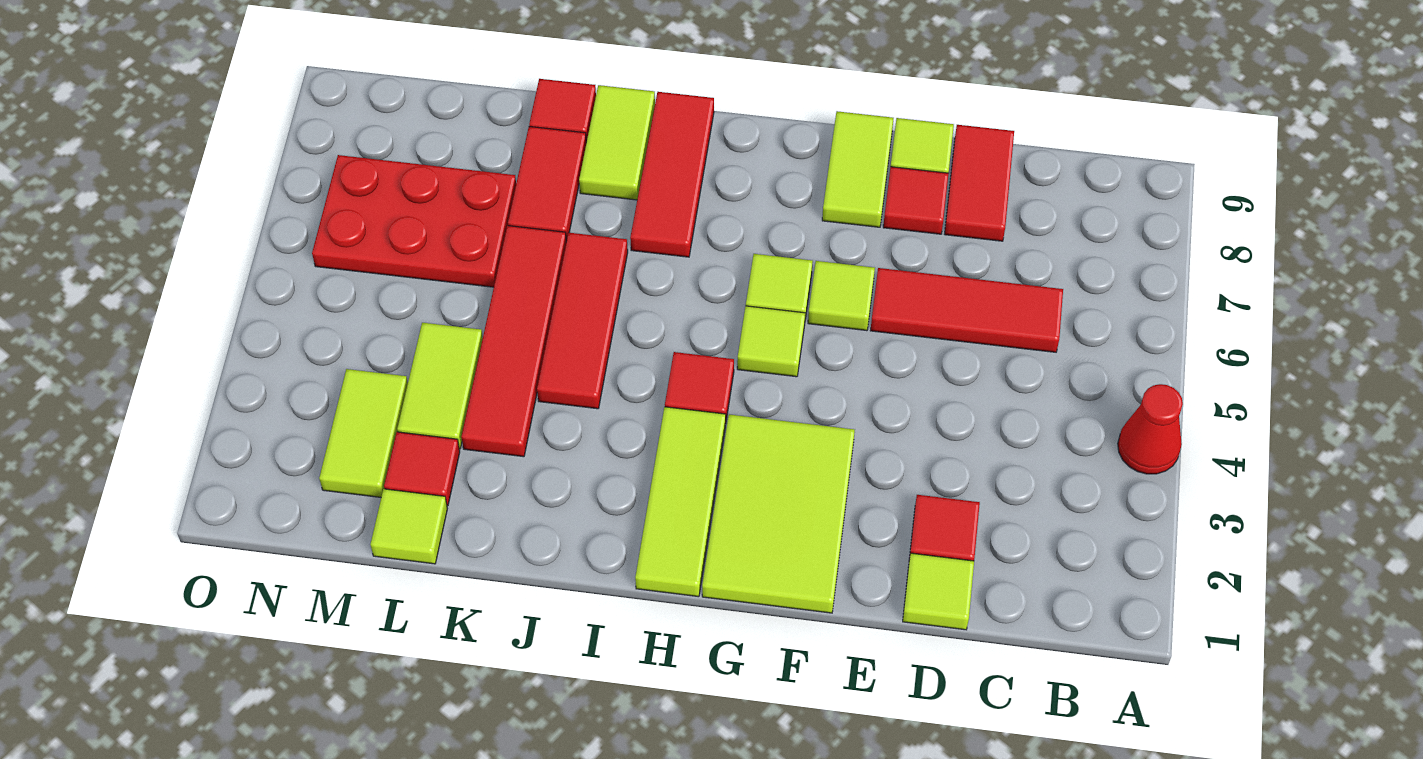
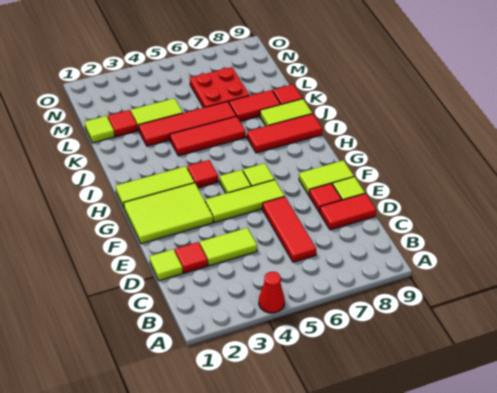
lime tile F6 level 1 -> lime tile F4:F6 level 1
red plate L6:N7 level 1 -> red plate L6:M7 level 1
lime tile M2:M3 level 1 -> lime tile D3:D4 level 1

